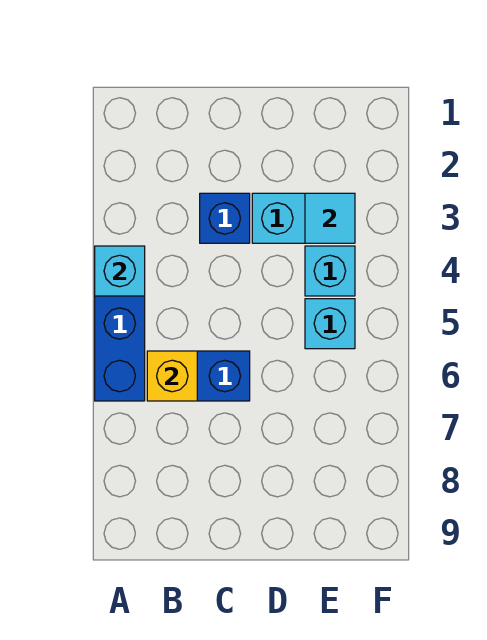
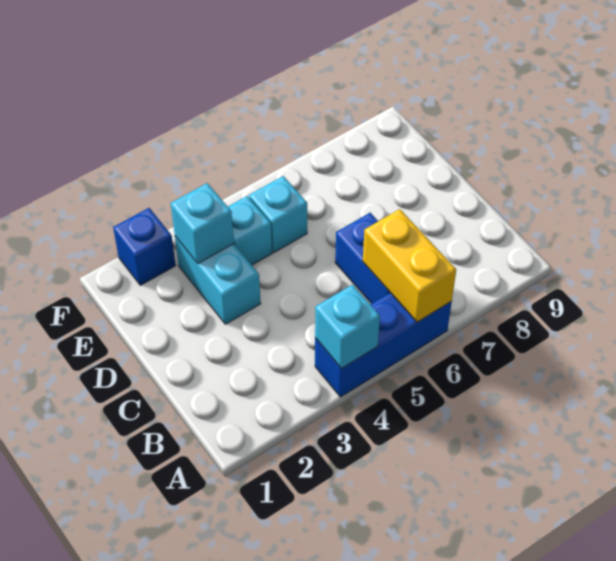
yellow brick B6 level 2 -> yellow brick A6:B6 level 2
blue brick C3 level 1 -> blue brick F2 level 1
cyan tile E3 level 2 -> cyan brick E3 level 2

